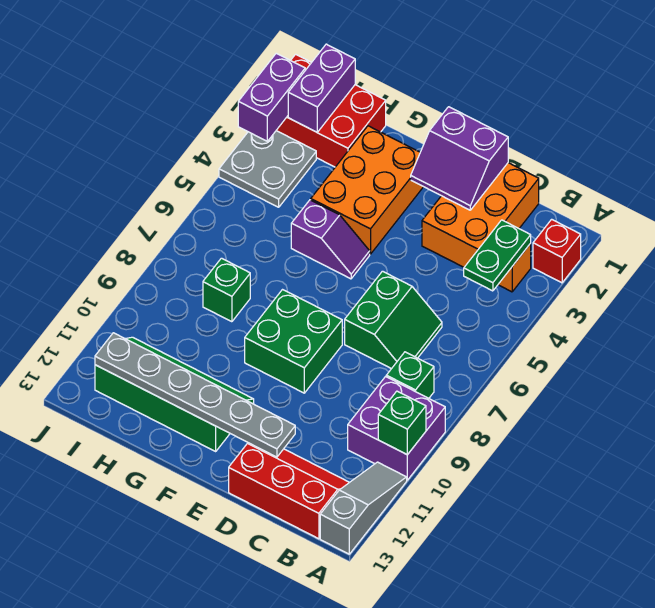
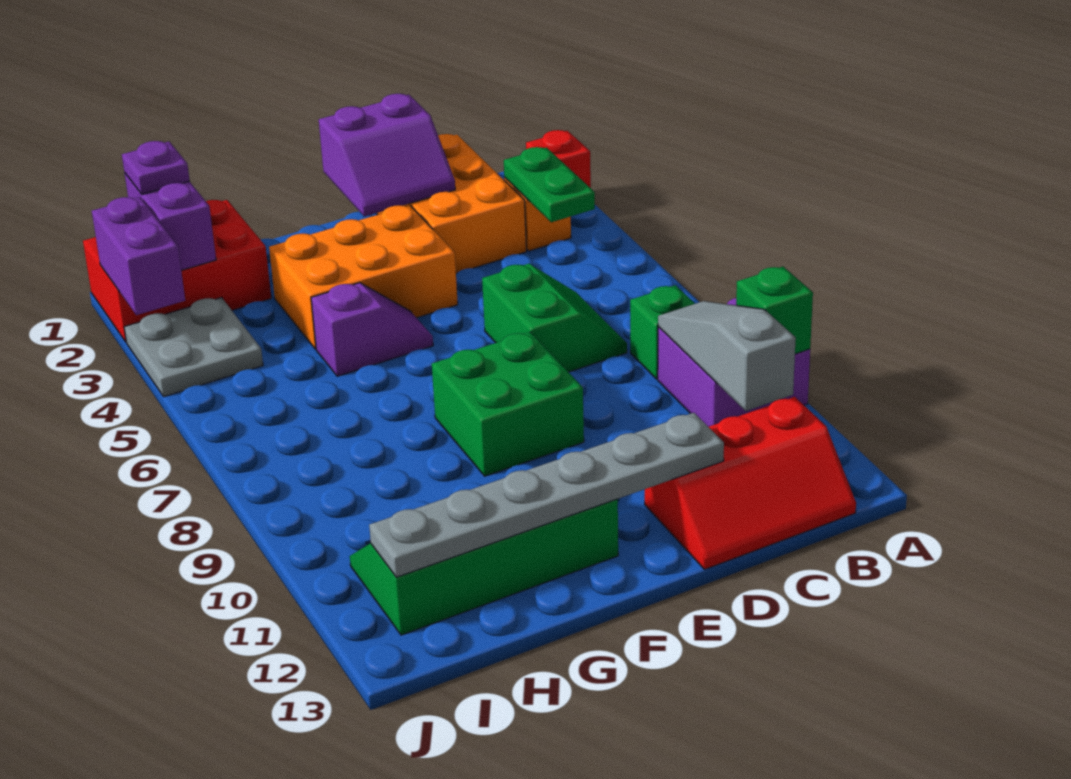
grey slope A11:A13 level 1 top 13 -> grey slope B9:B11 level 2 top 11
red slope B12:D13 level 1 top 13 -> red slope B12:D13 level 1 top 12
orange brick F2:G4 level 1 -> orange brick E3:G4 level 1
green brick H8 level 1 -> none
none -> purple plate I1 level 3

